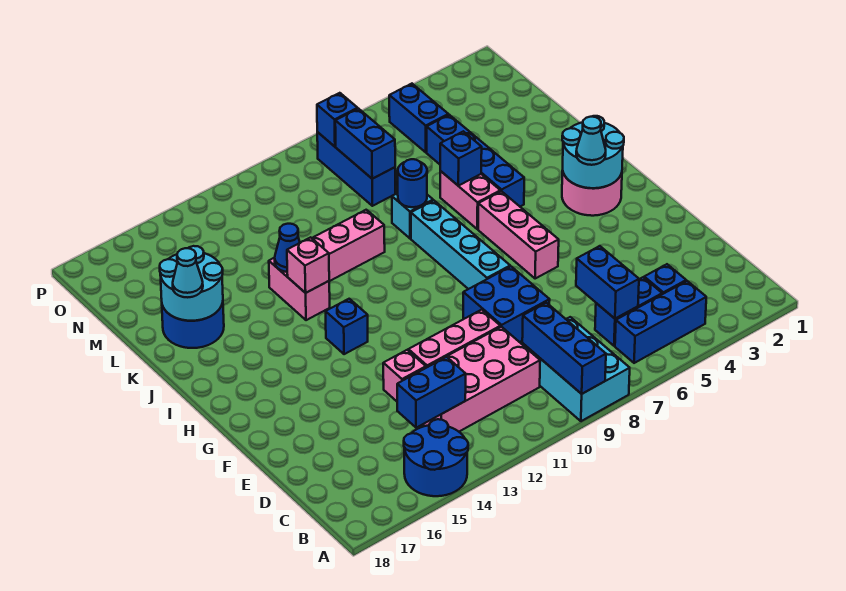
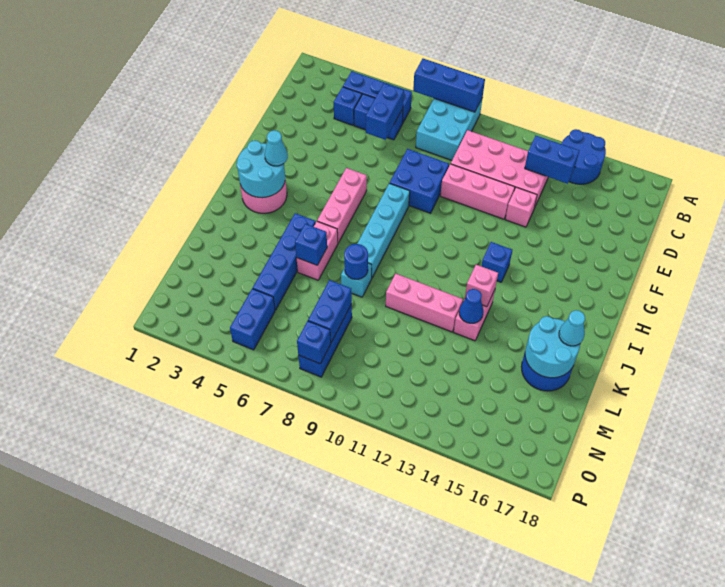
blue brick A9:C9 level 2 -> blue brick A7:A9 level 2

